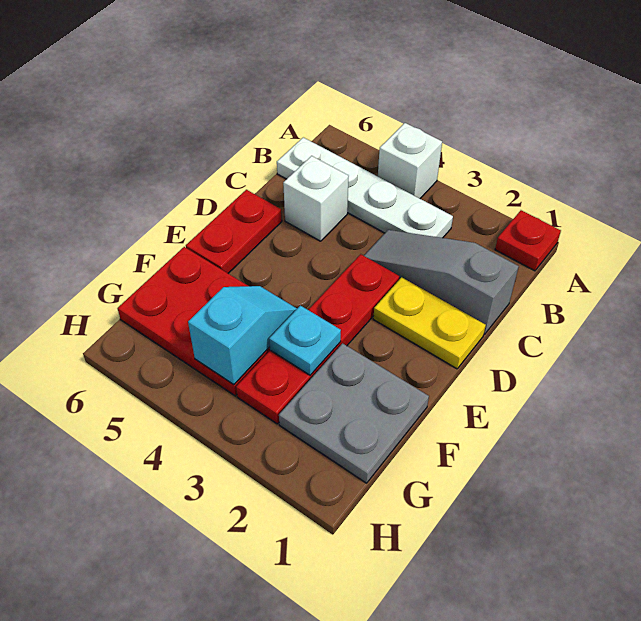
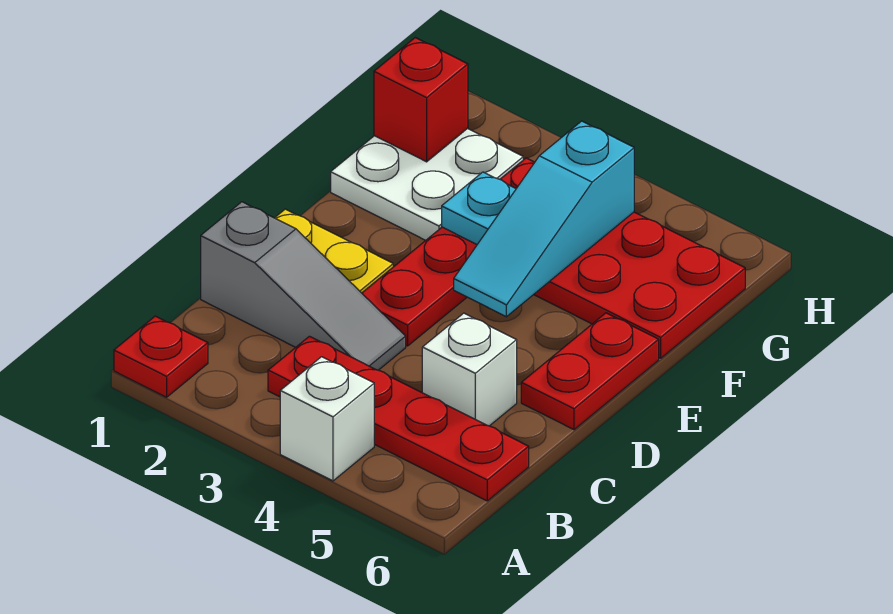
white plate B3:B6 level 1 -> red plate B3:B6 level 1
grey plate F1:G2 level 1 -> white plate F1:G2 level 1
cyan slope F4:G4 level 2 top G -> cyan slope E4:G4 level 2 top G
none -> red brick G1 level 2

